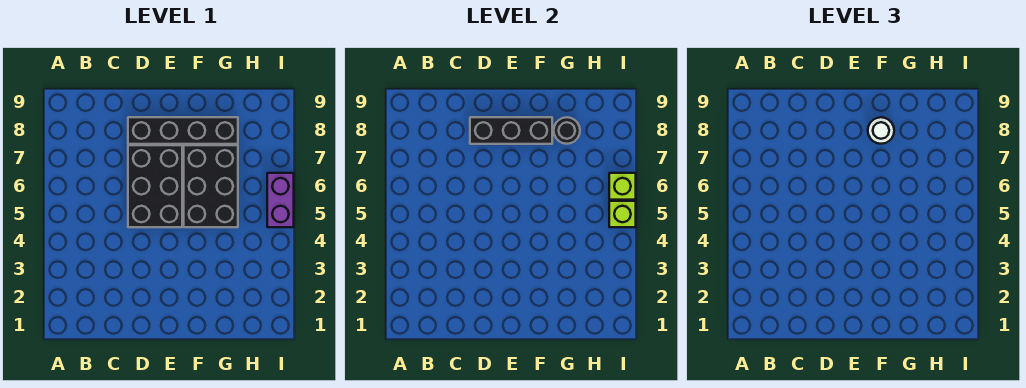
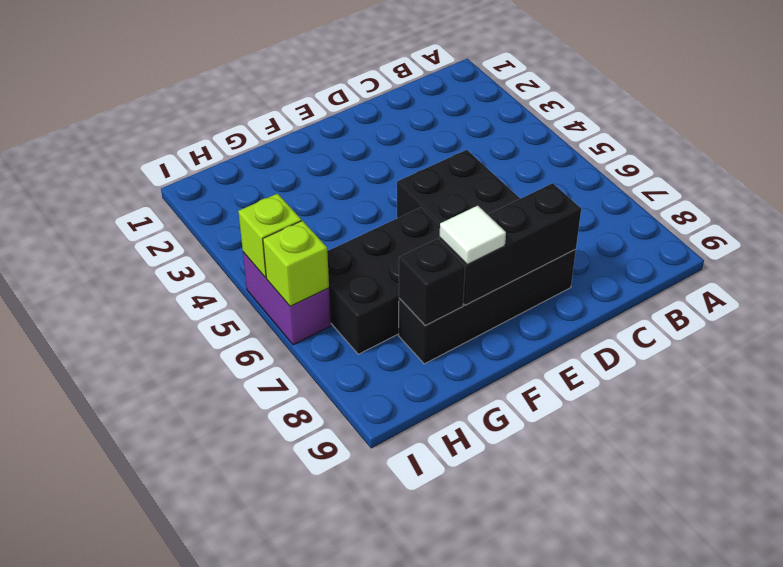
black brick F5:G7 level 1 -> black brick F6:H7 level 1
white round brick F8 level 3 -> white tile F8 level 3
black round brick G8 level 2 -> black brick G8 level 2

